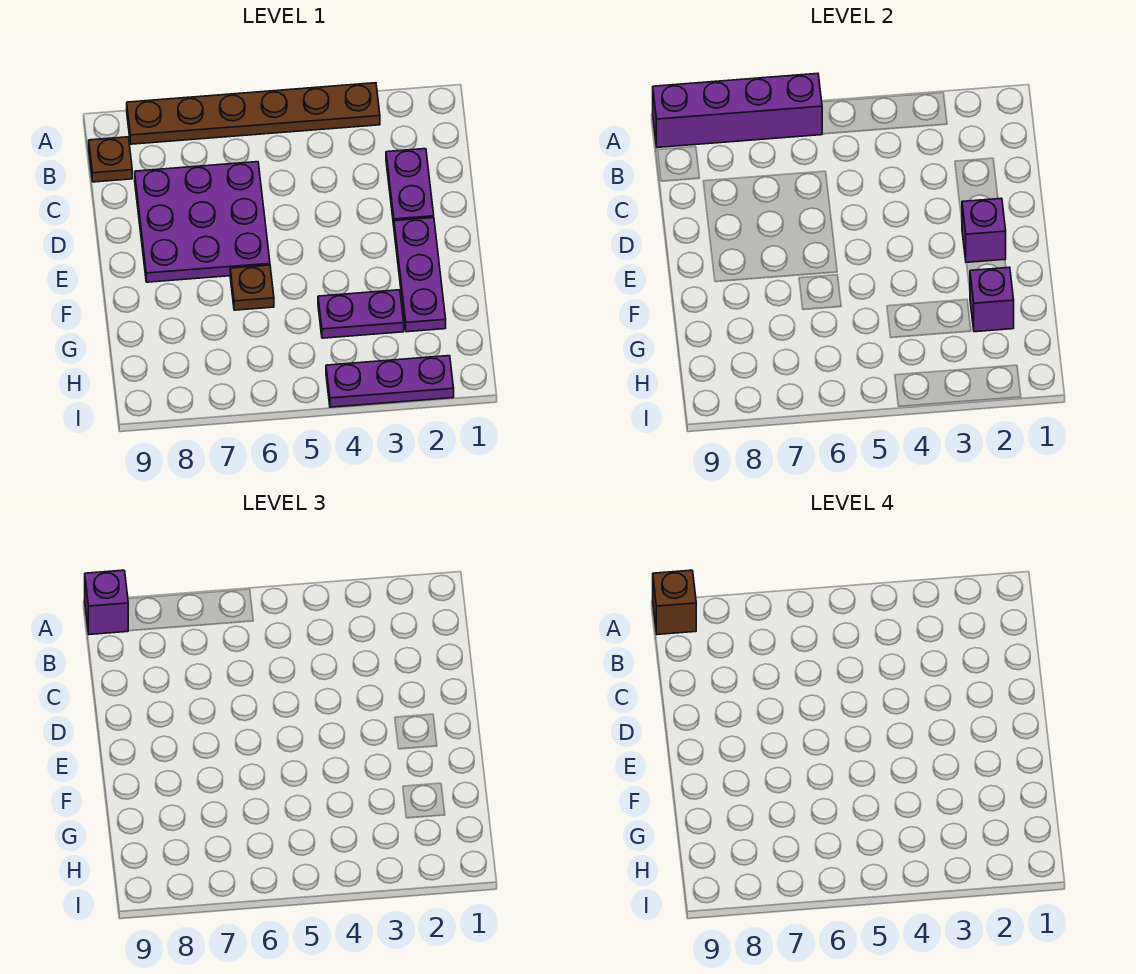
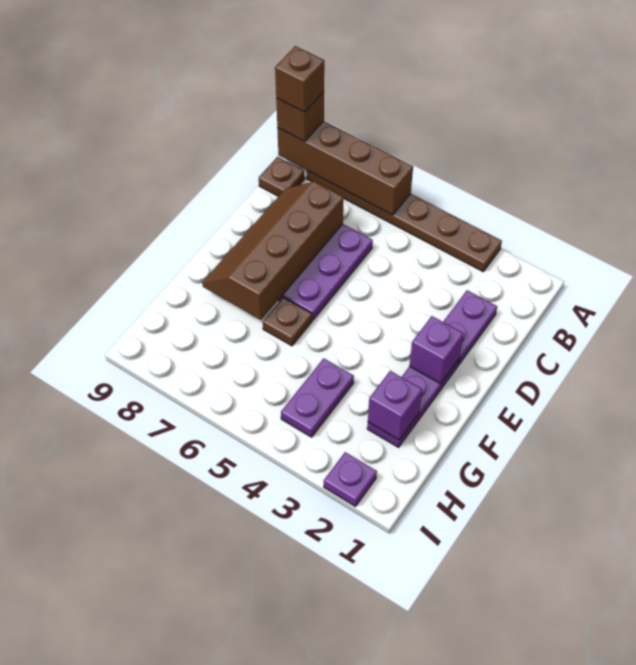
purple brick A6:A9 level 2 -> brown brick A6:A9 level 2
purple brick A9 level 3 -> brown brick A9 level 3
none -> brown slope C7:F8 level 2 top 7
purple plate G3:G4 level 1 -> purple plate G4:H4 level 1
purple plate I2:I4 level 1 -> purple plate I2 level 1

